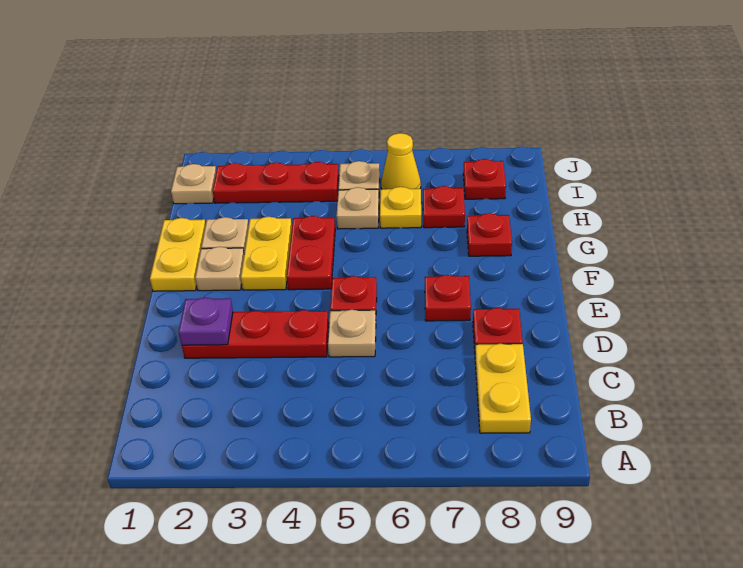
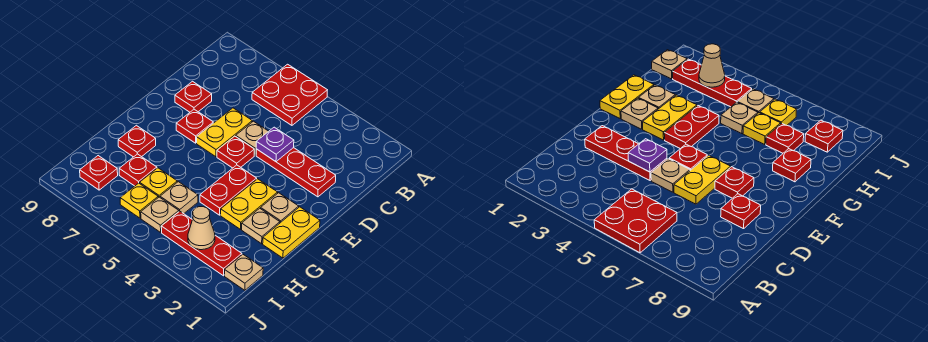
none -> red plate A5:B6 level 1
yellow plate B8:C8 level 1 -> yellow plate D6:E6 level 1
purple plate D2 level 2 -> purple plate D4 level 2
none -> tan cone I3 level 2
yellow cone I6 level 1 -> yellow plate I6 level 1

